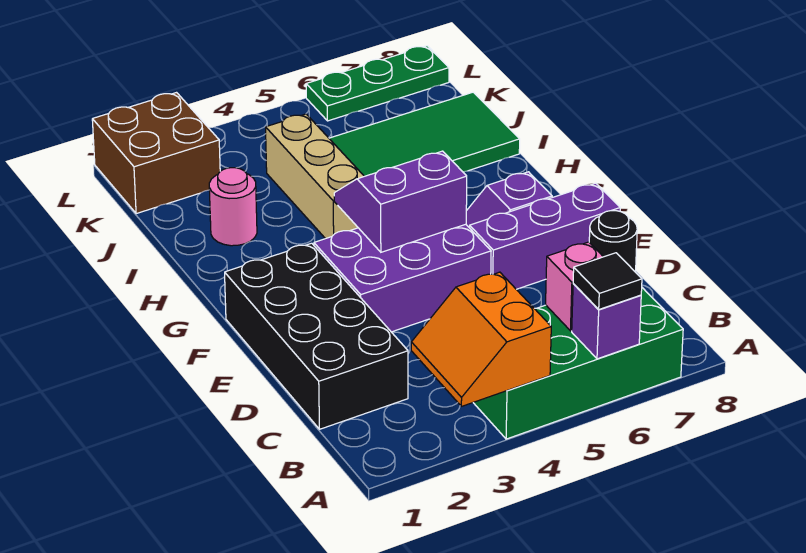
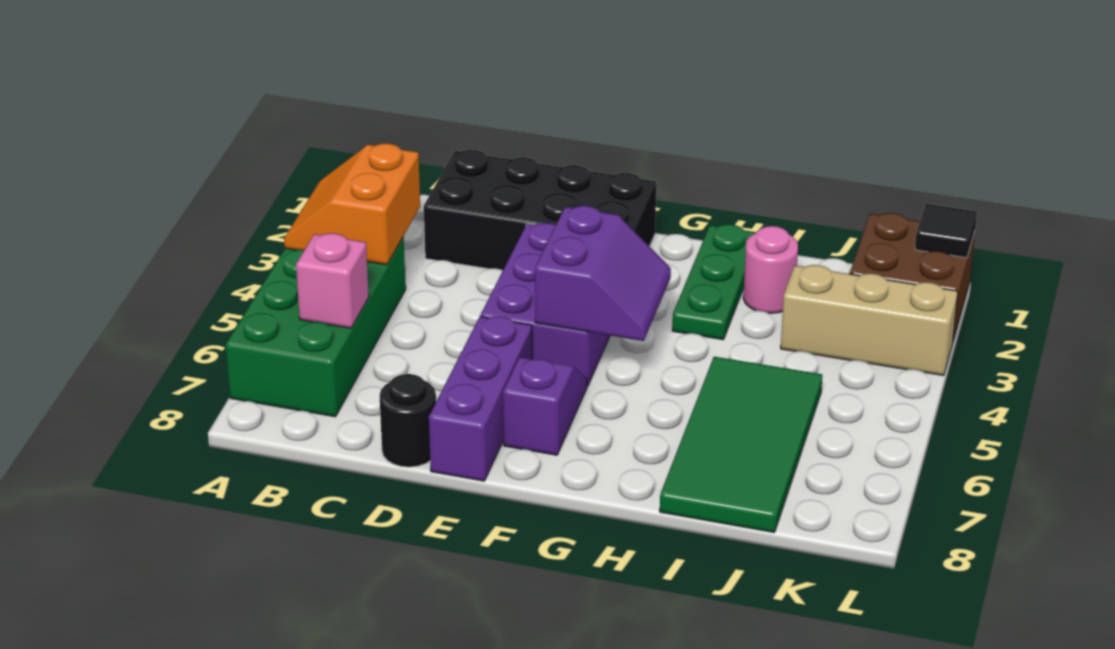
orange slope A3:B4 level 2 top 4 -> orange slope A3:B4 level 2 top B
purple brick A6 level 2 -> none
black tile A6 level 3 -> black tile L1 level 2
tan brick H4:J4 level 1 -> tan brick J3:L3 level 1
green plate L6:L8 level 1 -> green plate H1:H3 level 1

